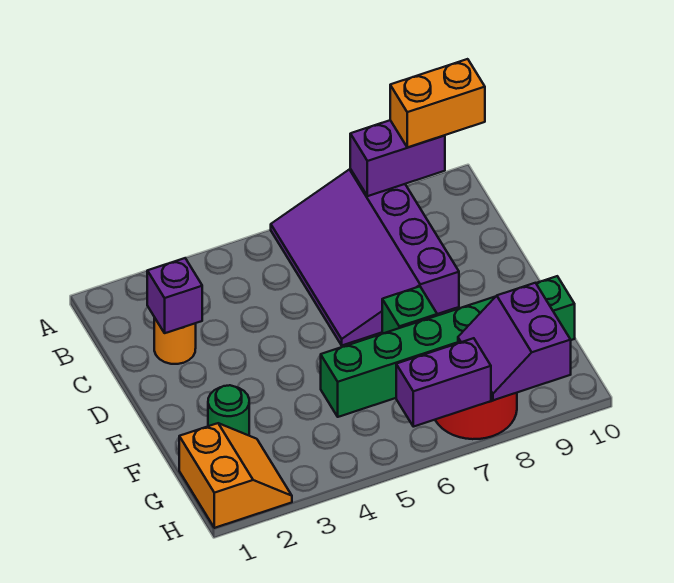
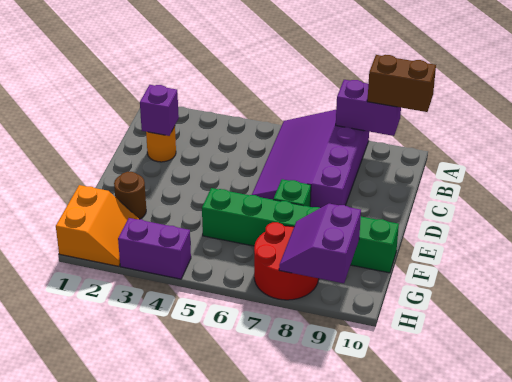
orange brick A9:A10 level 3 -> brown brick A9:A10 level 3
green round brick F2 level 1 -> brown round brick F2 level 1
purple brick H6:H7 level 2 -> purple brick H3:H4 level 1

